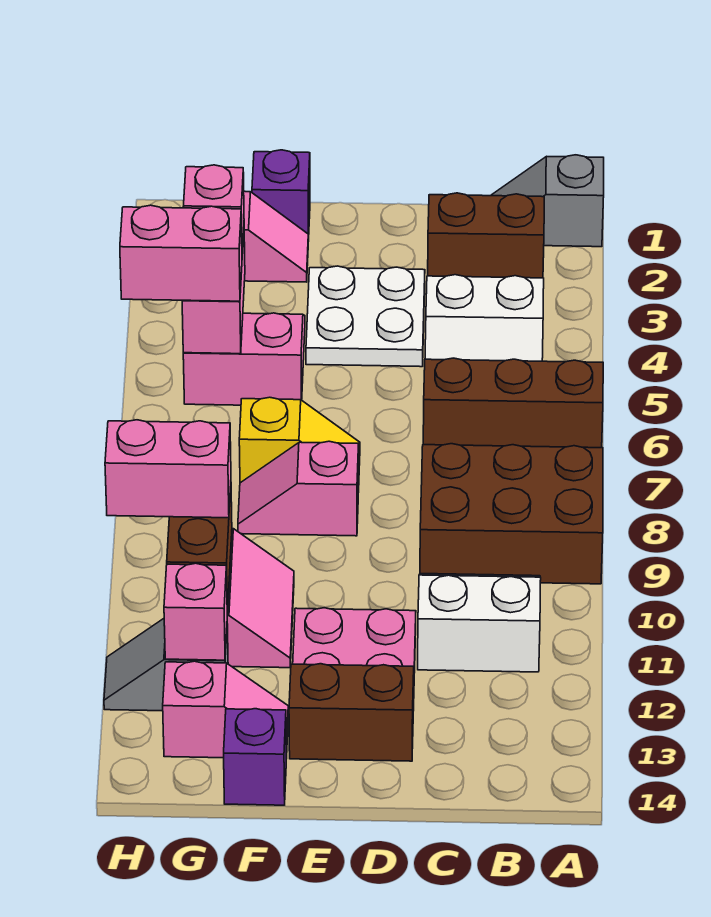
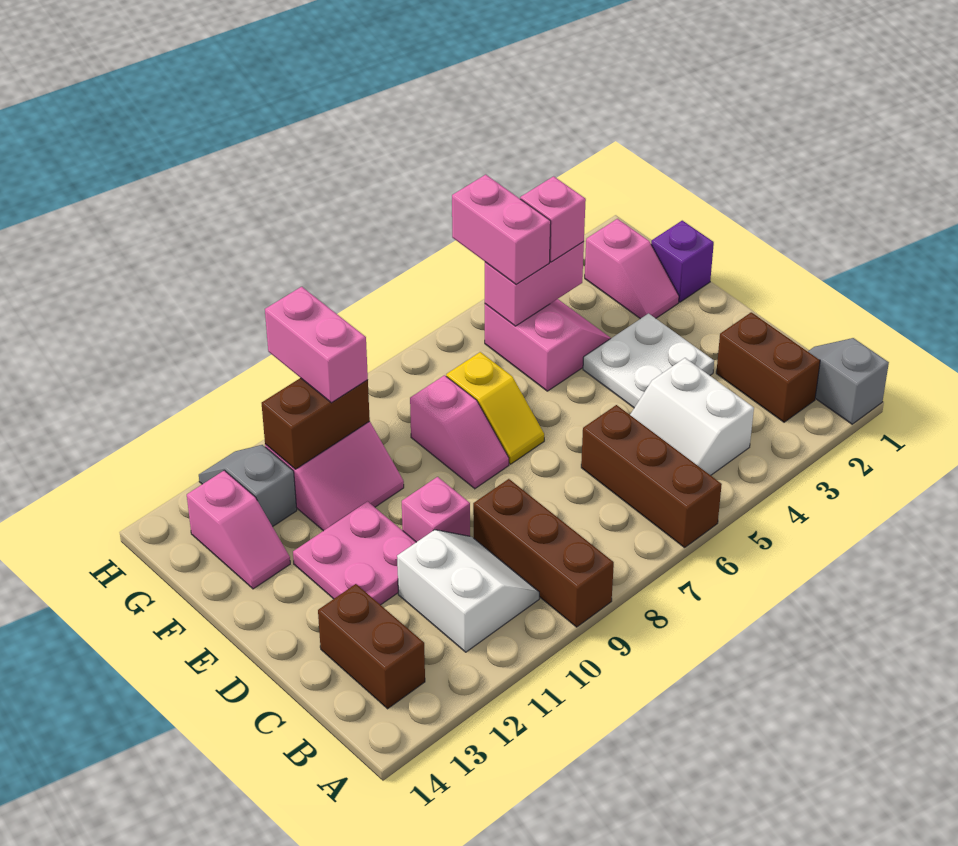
brown brick A8:C9 level 1 -> brown brick A9:C9 level 1
brown brick D13:E13 level 1 -> brown brick B13:C13 level 1
pink slope E8:F8 level 1 top E -> pink slope E8:F8 level 1 top F
purple brick F14 level 1 -> none
pink brick G12 level 2 -> pink brick D10 level 1

